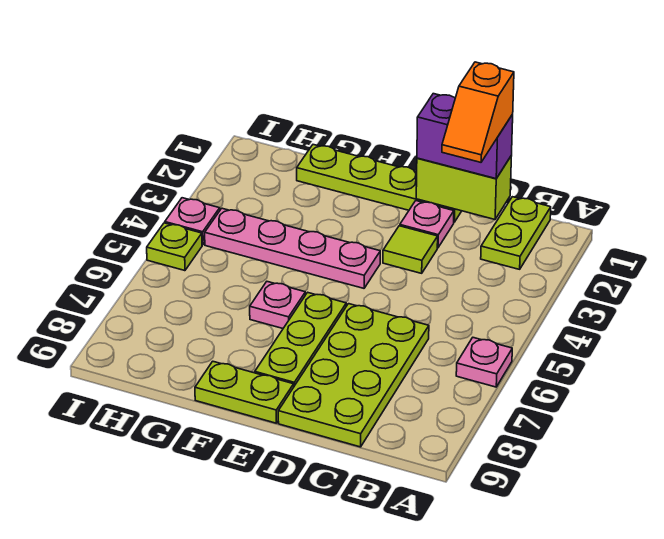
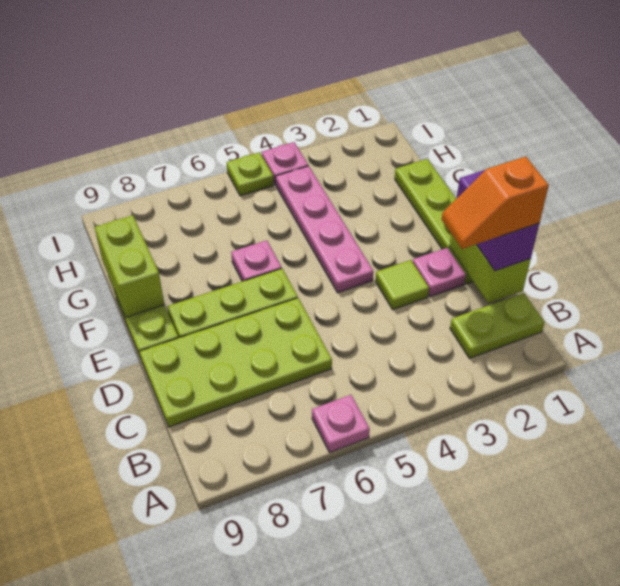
none -> lime brick F9:G9 level 2

